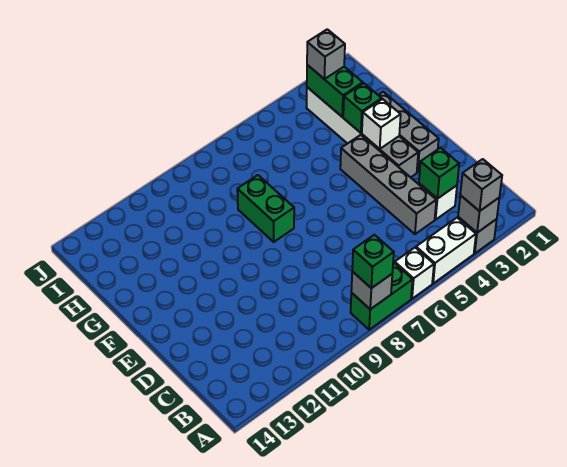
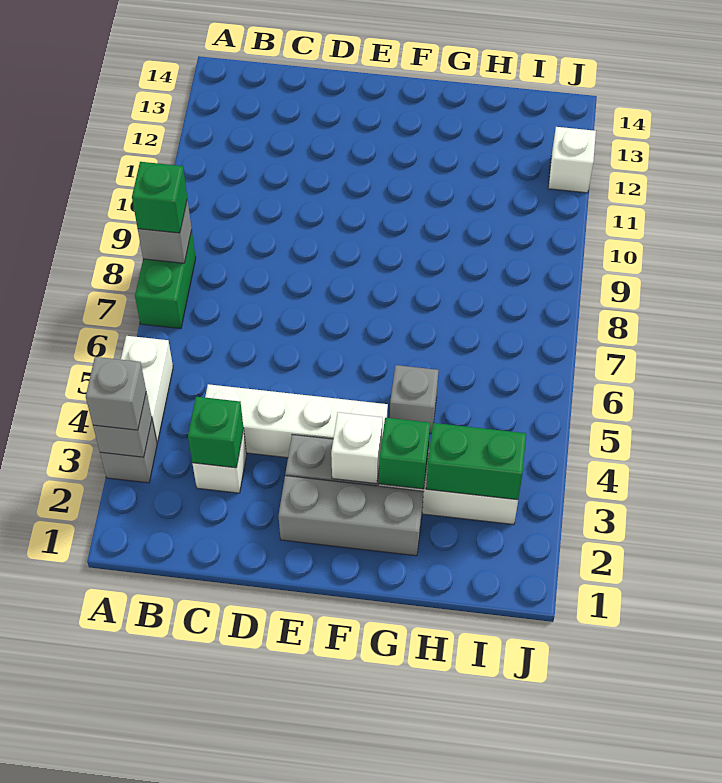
white brick A6 level 1 -> white brick J12 level 1
grey brick C4:F4 level 1 -> white brick C4:F4 level 1
green brick F8:G8 level 1 -> none
grey brick I3 level 3 -> grey brick G5 level 1

